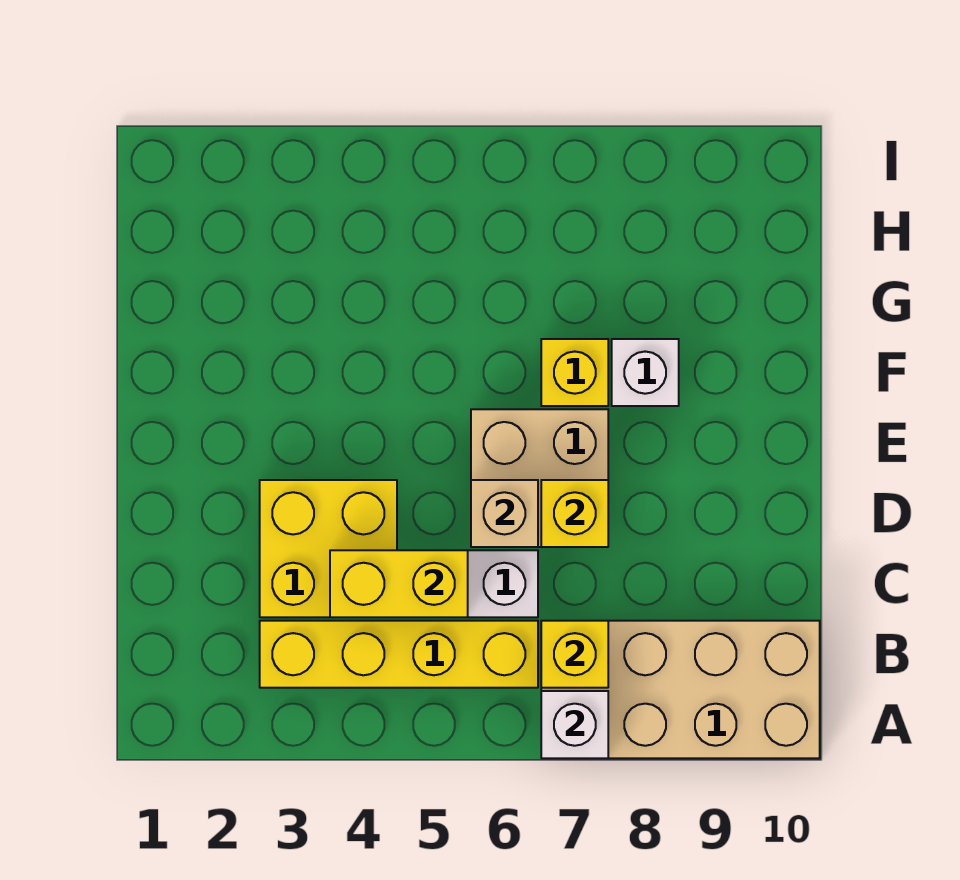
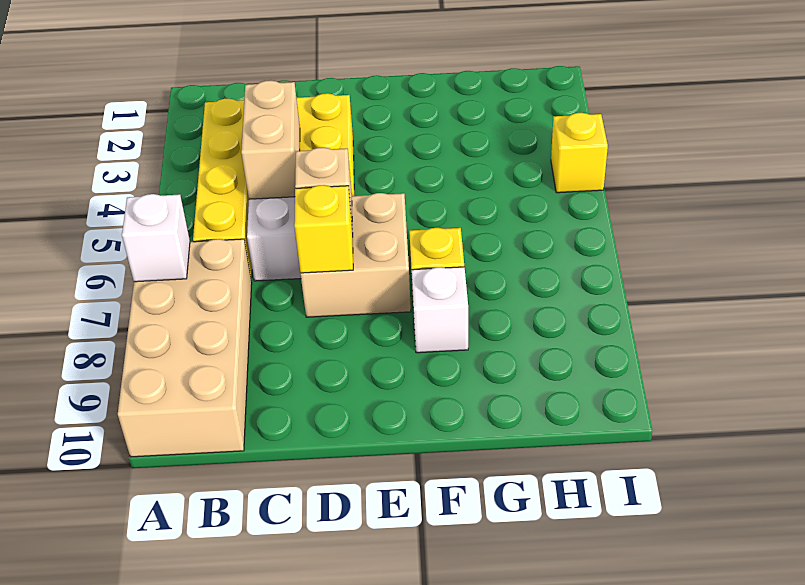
yellow brick B7 level 2 -> yellow brick I4 level 1
yellow brick C4:C5 level 2 -> tan brick C4:C5 level 2

